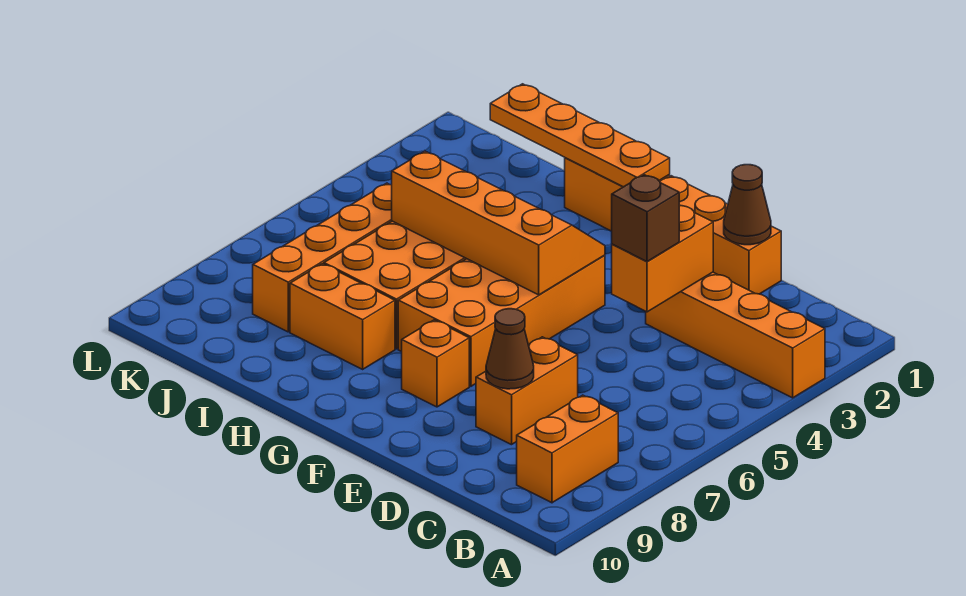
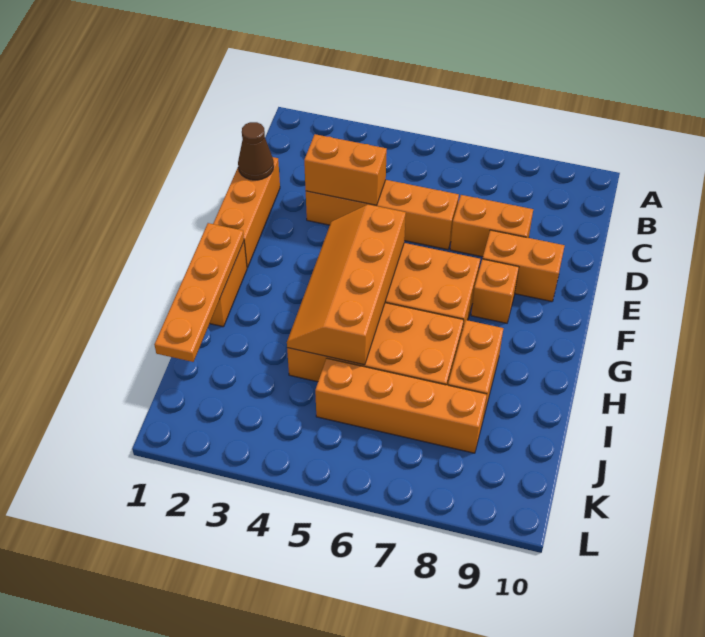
orange brick A3:D3 level 1 -> orange brick D3:D6 level 1
orange brick B8:B9 level 1 -> orange brick E8:E9 level 1
brown brick D4 level 3 -> none
brown cone D8 level 2 -> none

